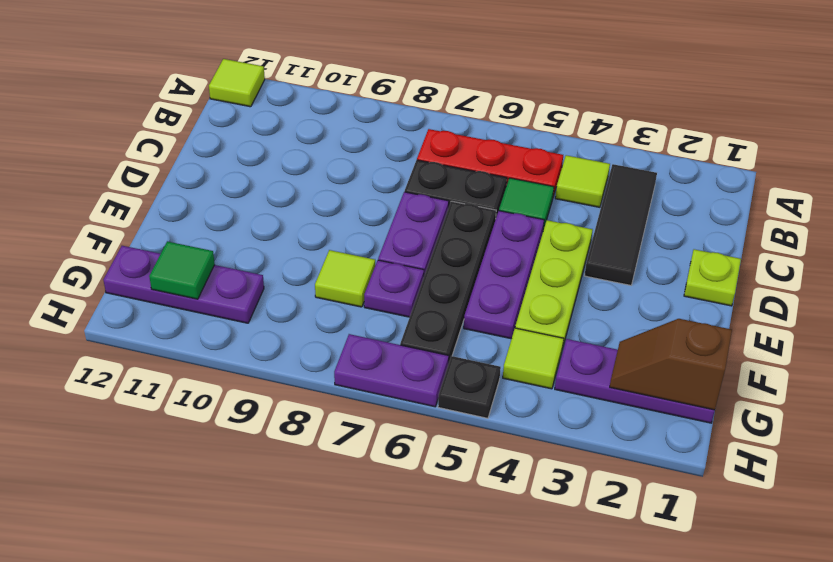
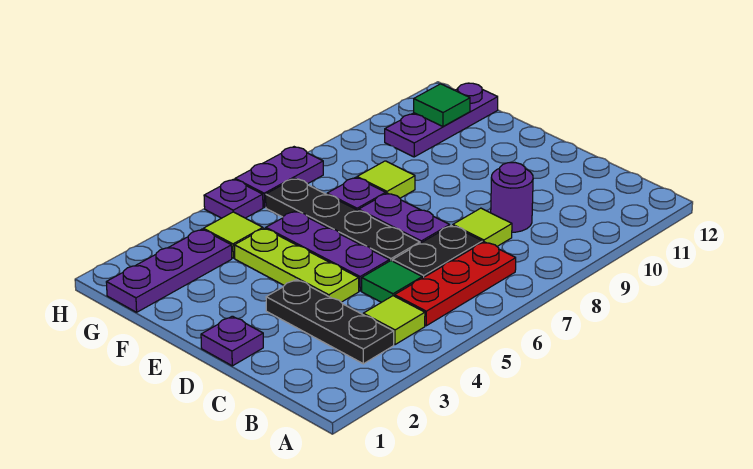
lime tile A12 level 1 -> lime tile C8 level 1
black tile B3:D3 level 1 -> black plate B3:D3 level 1
none -> purple round brick C9 level 1
lime plate D1 level 1 -> purple plate D1 level 1
brown slope G1:G2 level 2 top 1 -> none
black plate H5 level 1 -> purple plate H5 level 1

